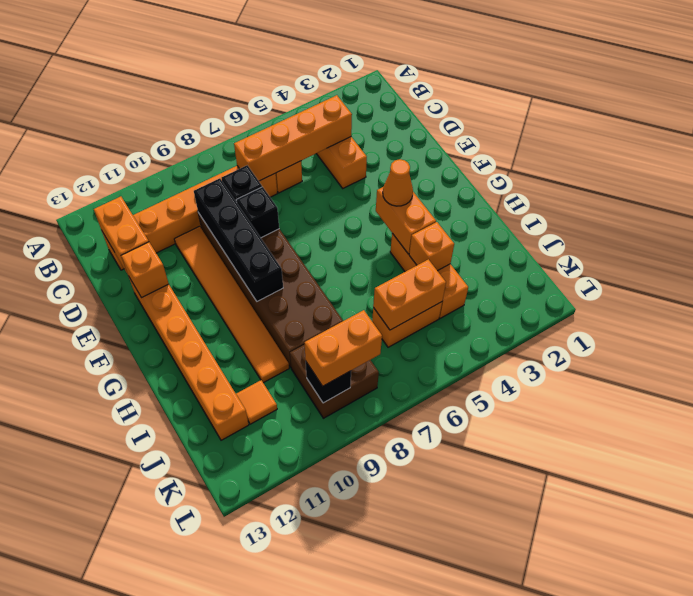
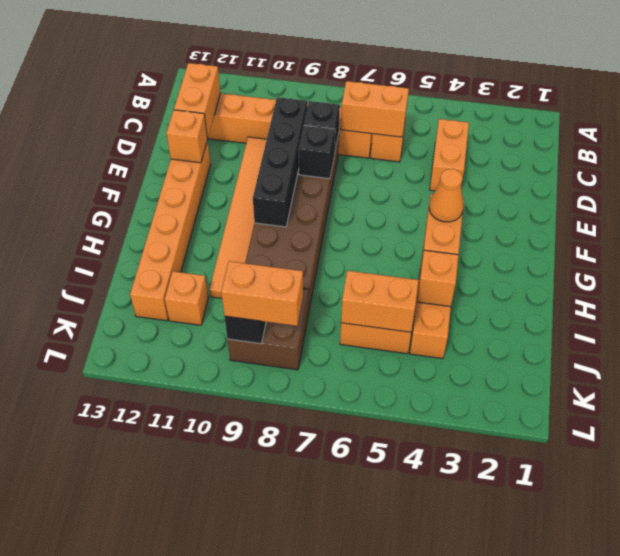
orange brick C4:C7 level 2 -> orange brick C6:C7 level 2
orange tile J11 level 1 -> orange brick J11 level 1

